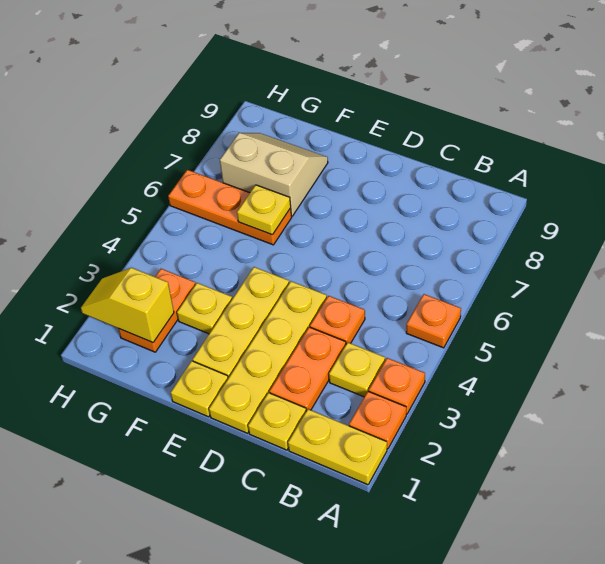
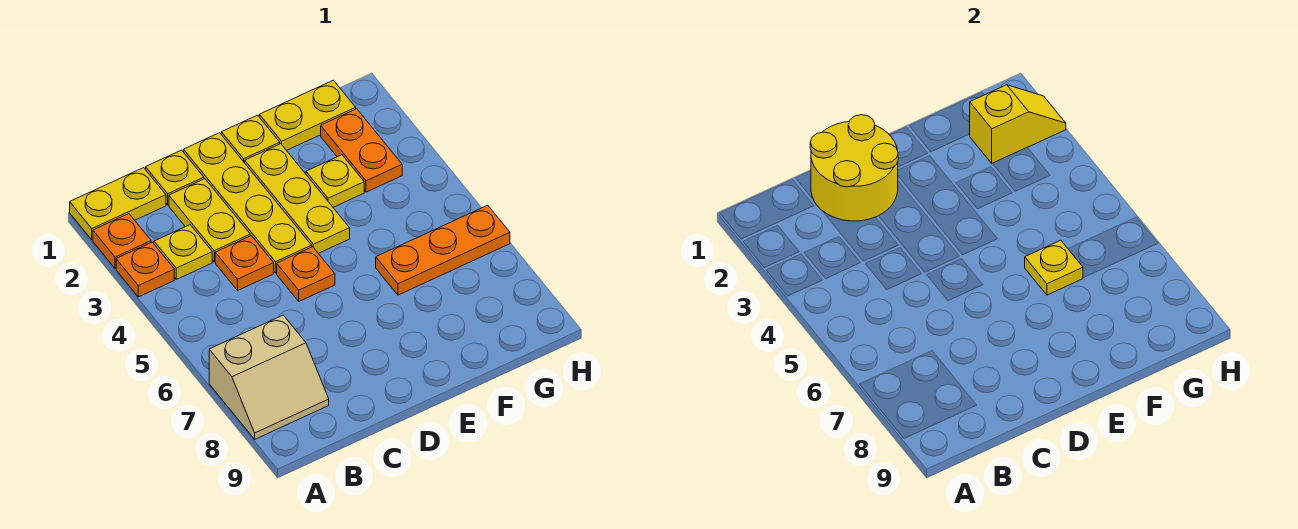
orange plate A5 level 1 -> orange plate D5 level 1
none -> yellow round brick C1:D2 level 2
orange plate C2:C3 level 1 -> yellow plate C2:C3 level 1
none -> yellow plate F1:G1 level 1
tan slope F7:G8 level 1 top 7 -> tan slope A7:B8 level 1 top 7

